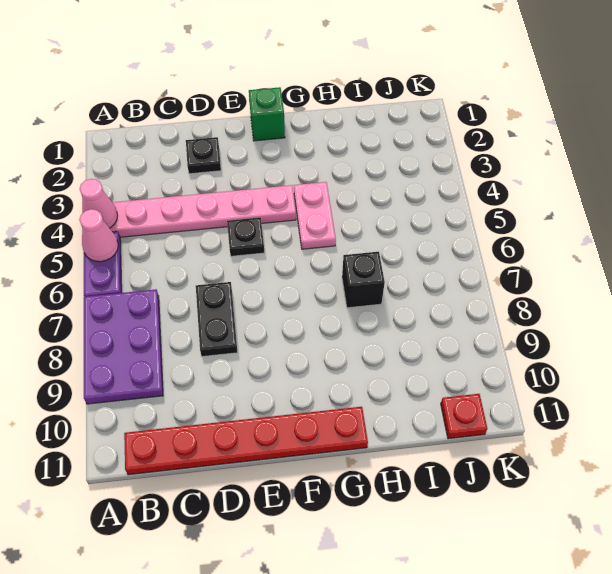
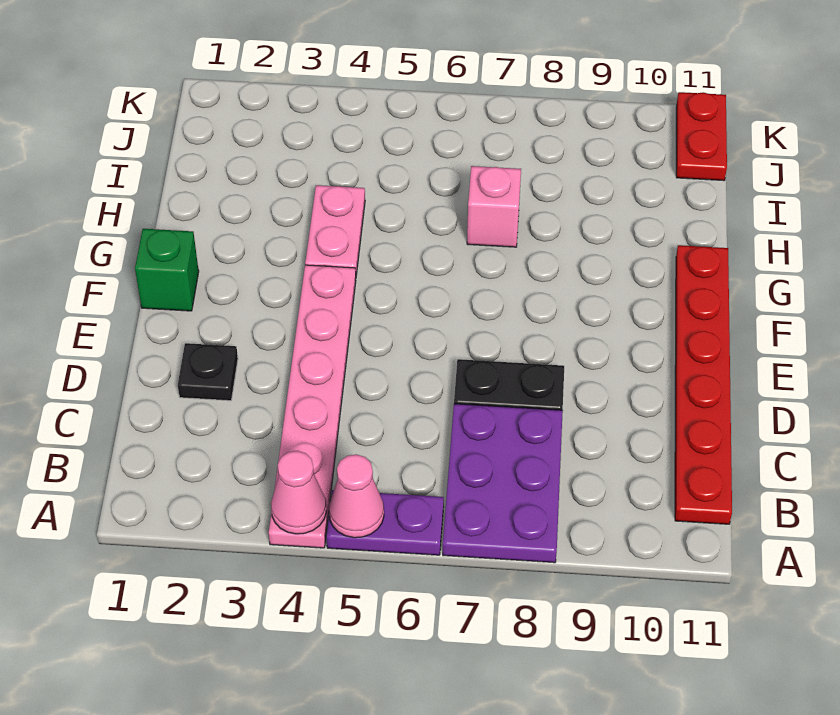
purple plate A7:B9 level 1 -> purple plate A7:C8 level 1
black plate E5 level 1 -> none
pink plate G4:G5 level 1 -> pink plate G4:H4 level 1
black brick H7 level 1 -> pink brick H7 level 1
red plate J11 level 1 -> red plate J11:K11 level 1

